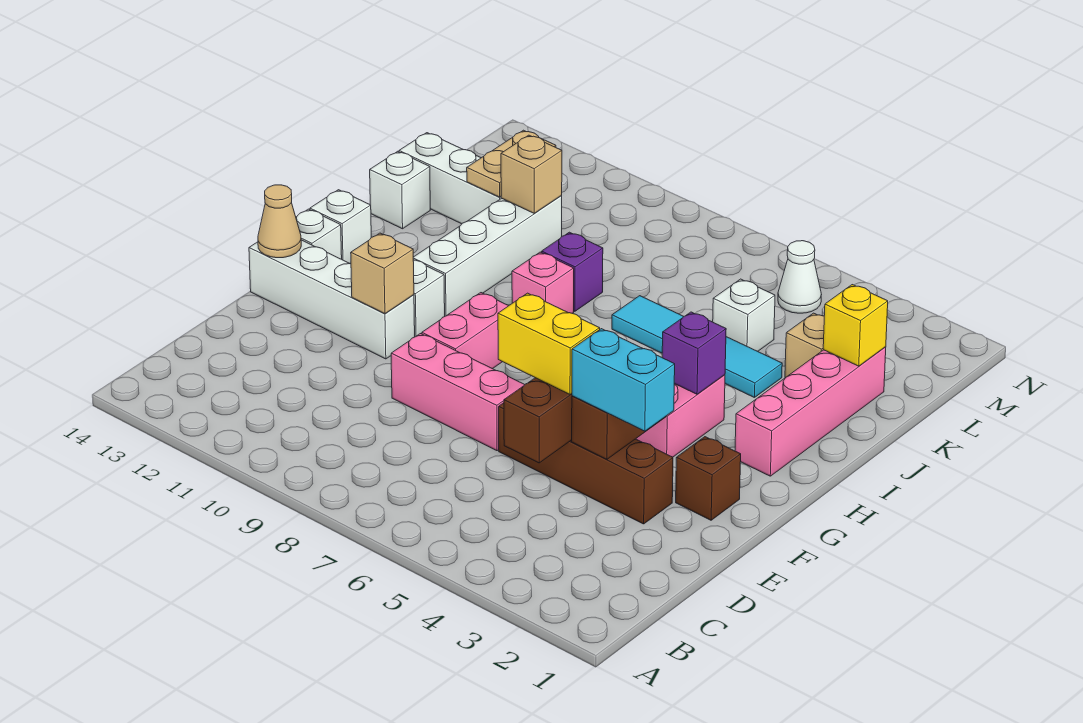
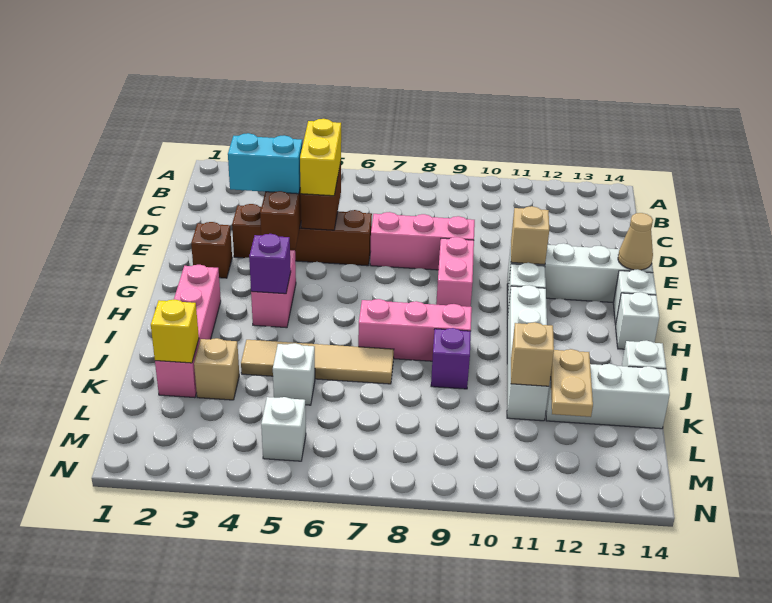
yellow brick E5:E6 level 3 -> yellow brick D5:E5 level 3
pink brick I9 level 1 -> pink brick I7:I9 level 1
cyan tile J4:J7 level 1 -> tan tile J4:J7 level 1
white cone M5 level 1 -> white brick M5 level 1

